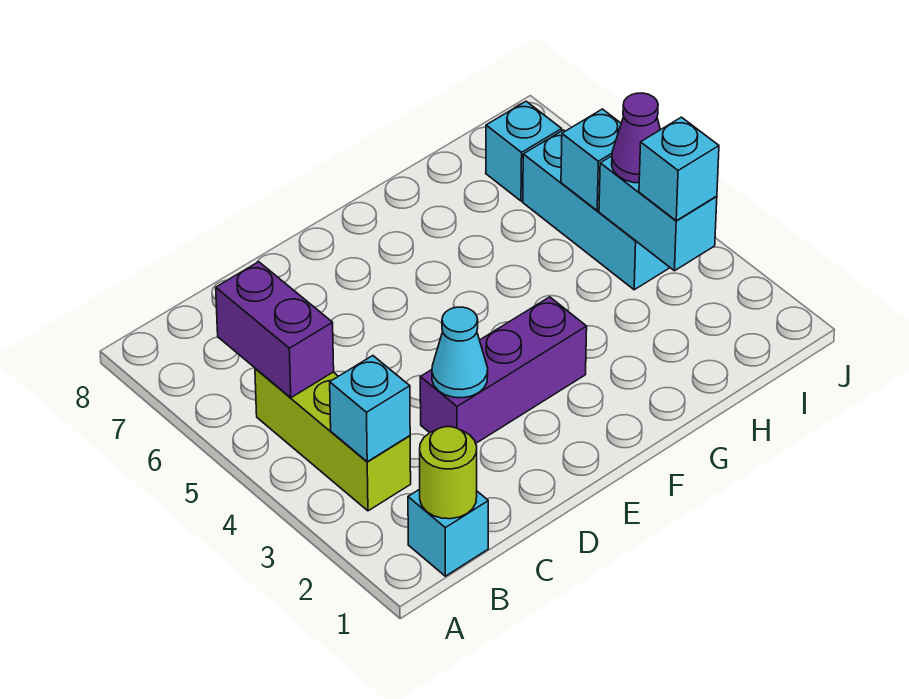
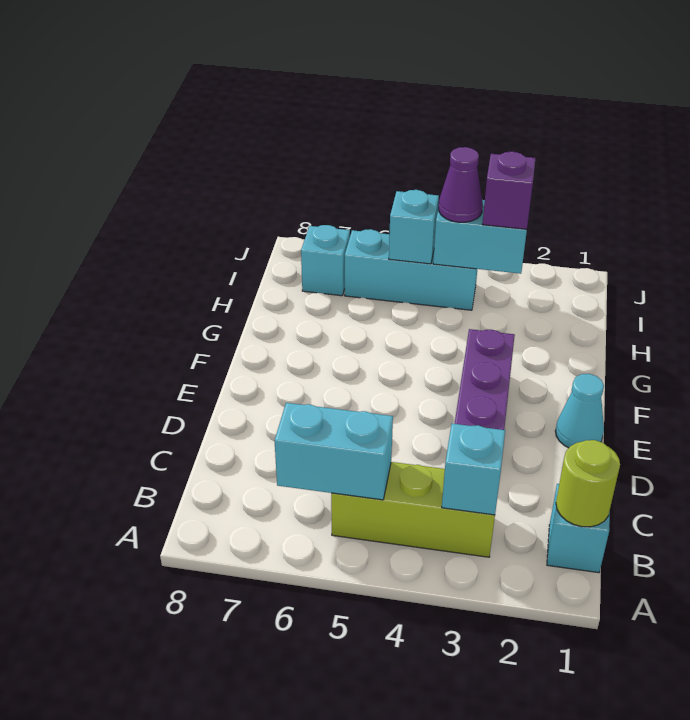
purple brick B5:B6 level 2 -> cyan brick B5:B6 level 2
cyan cone D3 level 2 -> cyan cone E1 level 1
cyan brick I3 level 3 -> purple brick I3 level 3

